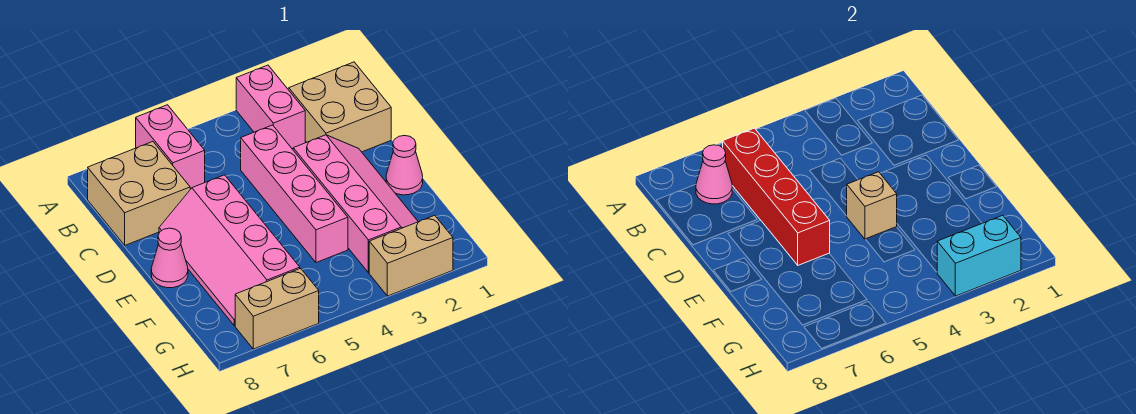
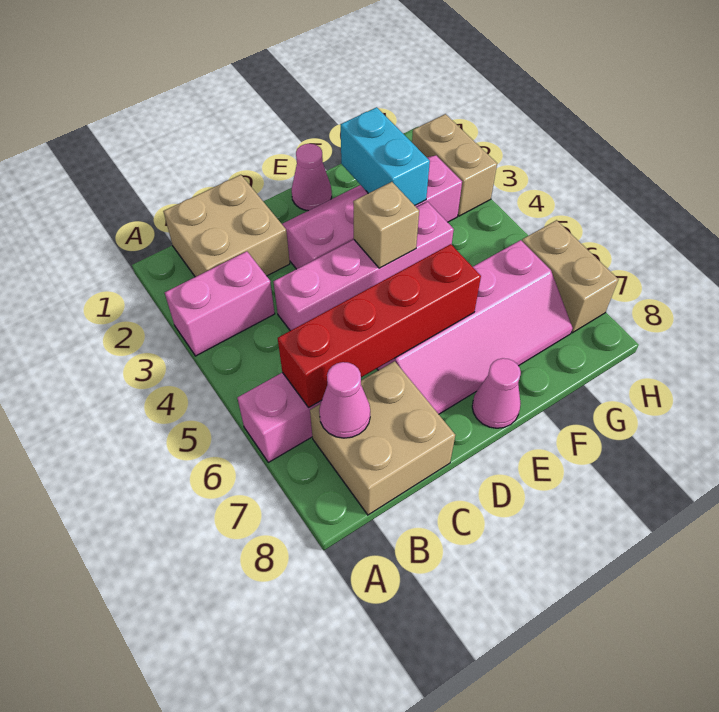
cyan brick H2:H3 level 2 -> cyan brick F2:F3 level 2

